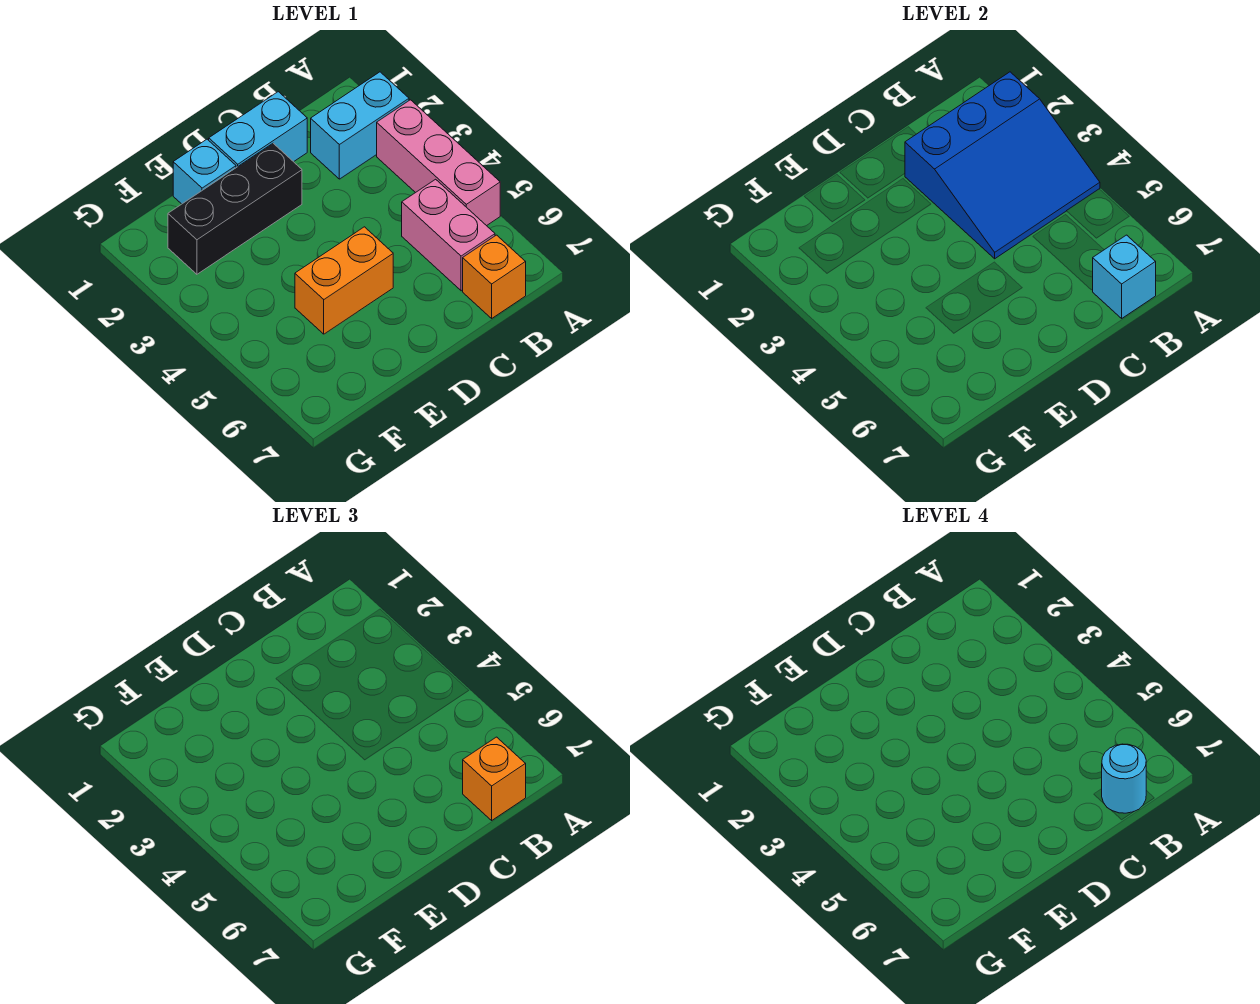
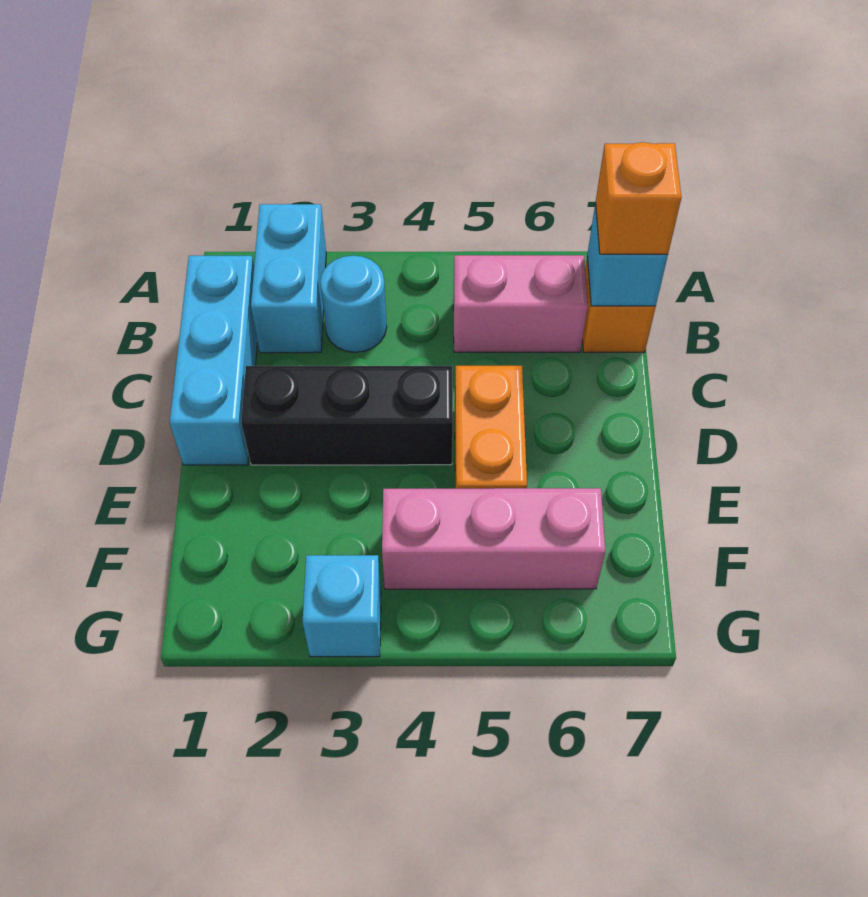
blue slope A2:C4 level 2 top 2 -> none
pink brick A3:A5 level 1 -> pink brick F4:F6 level 1
cyan round brick B7 level 4 -> cyan round brick B3 level 1
cyan brick C1:D1 level 1 -> cyan brick B1:D1 level 1
black brick D2:F2 level 1 -> black brick D2:D4 level 1
cyan brick E1 level 1 -> cyan brick G3 level 1

